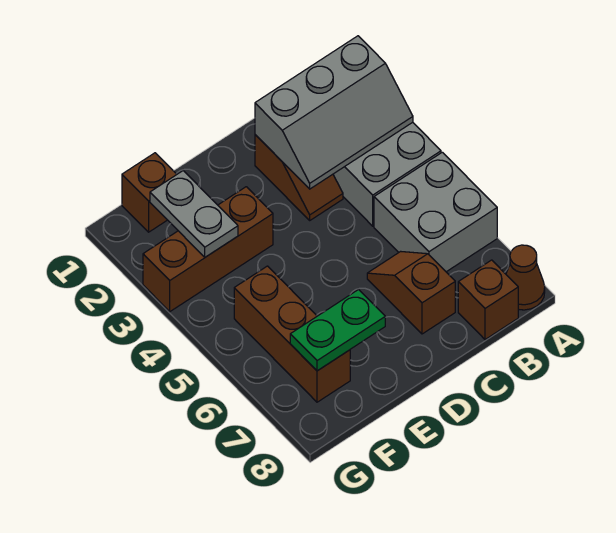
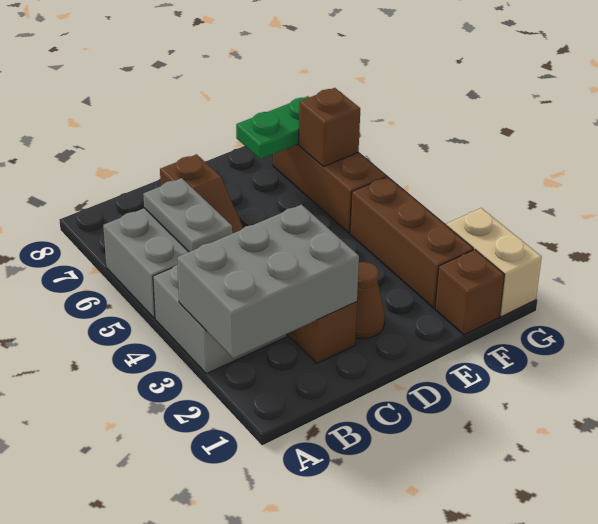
grey slope A2:C3 level 2 top 2 -> grey brick A2:C3 level 2
brown cone A8 level 1 -> brown cone D2 level 1
brown brick B8 level 1 -> brown brick F6 level 2
brown brick E3:G3 level 1 -> brown brick F2:F4 level 1
grey plate F2:F3 level 2 -> grey plate B5:B6 level 2
none -> tan brick G1:G2 level 1

